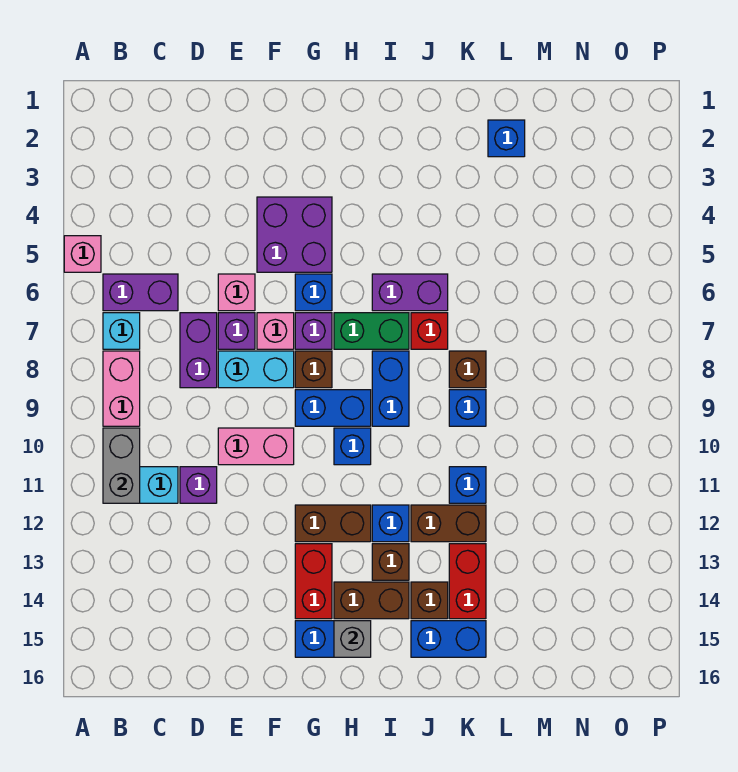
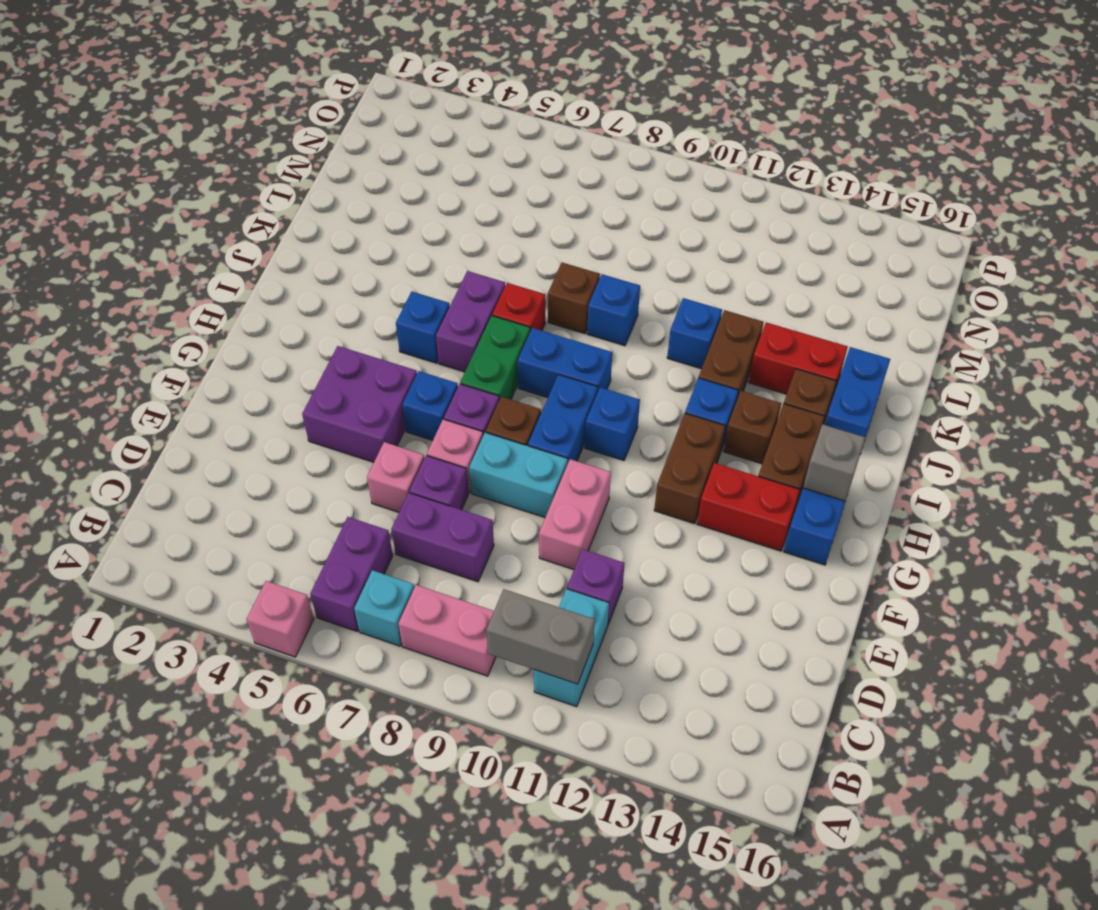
cyan brick E8:F8 level 1 -> cyan brick F8:F9 level 1
blue brick L2 level 1 -> blue brick I5 level 1

